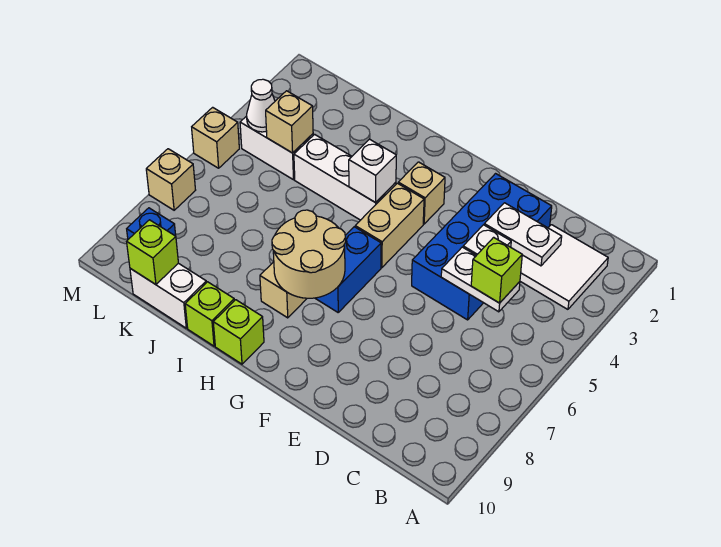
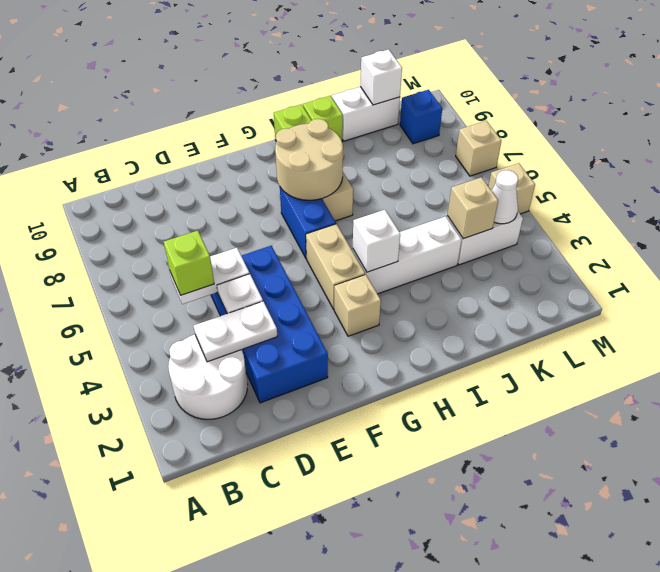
white tile B2:C3 level 1 -> white round brick B2:C3 level 1
lime brick K10 level 2 -> white brick K10 level 2

